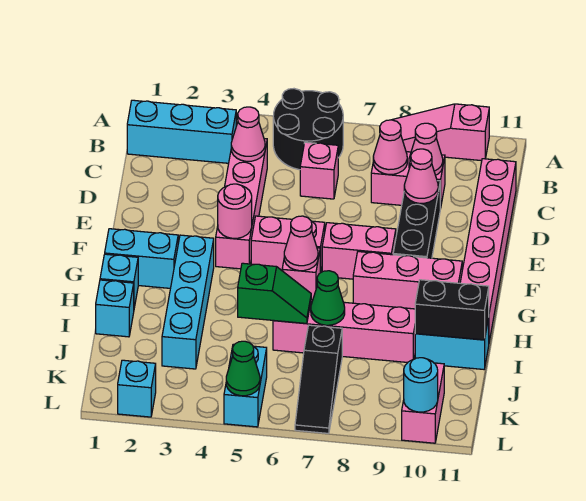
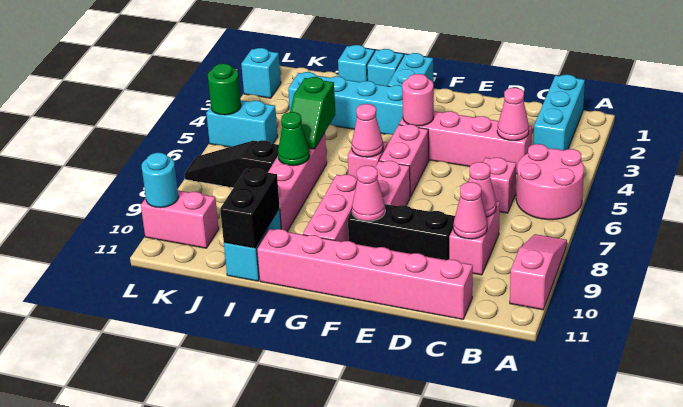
black round brick A5:B6 level 1 -> pink round brick A5:B6 level 1
pink cone D9 level 2 -> pink cone F9 level 2
green cone L5 level 2 -> green round brick L5 level 2

